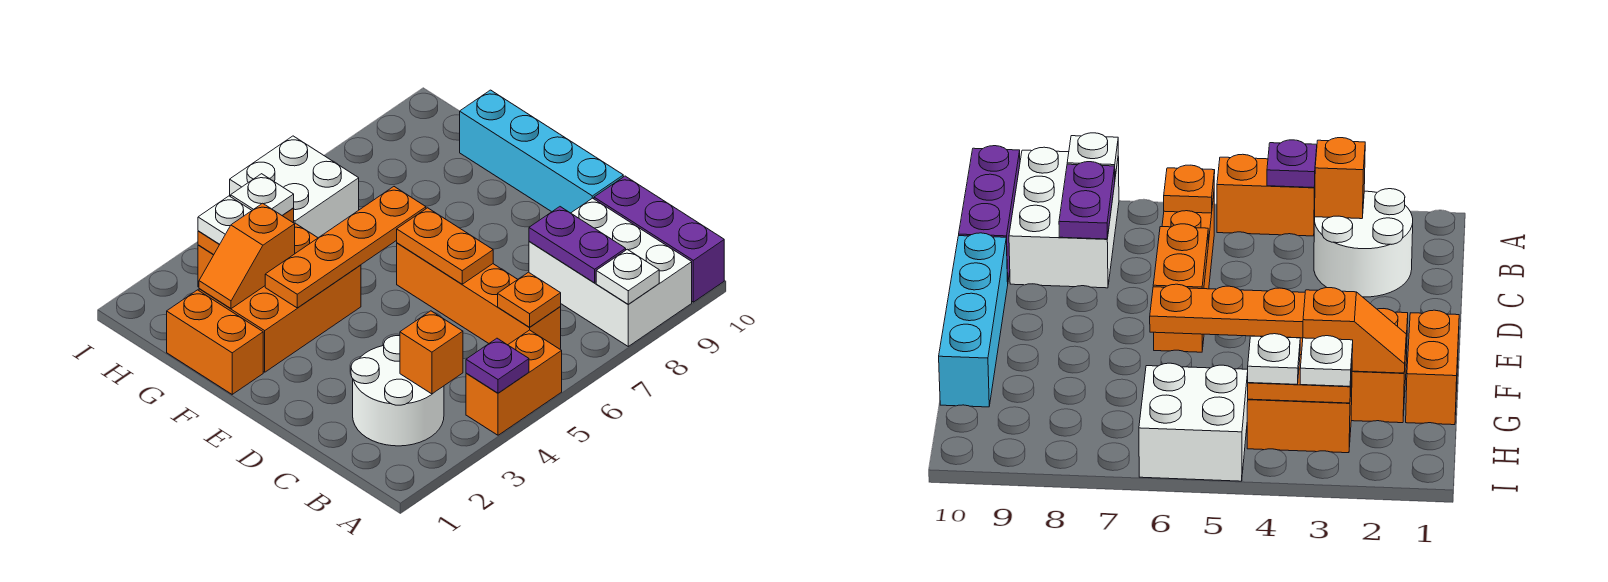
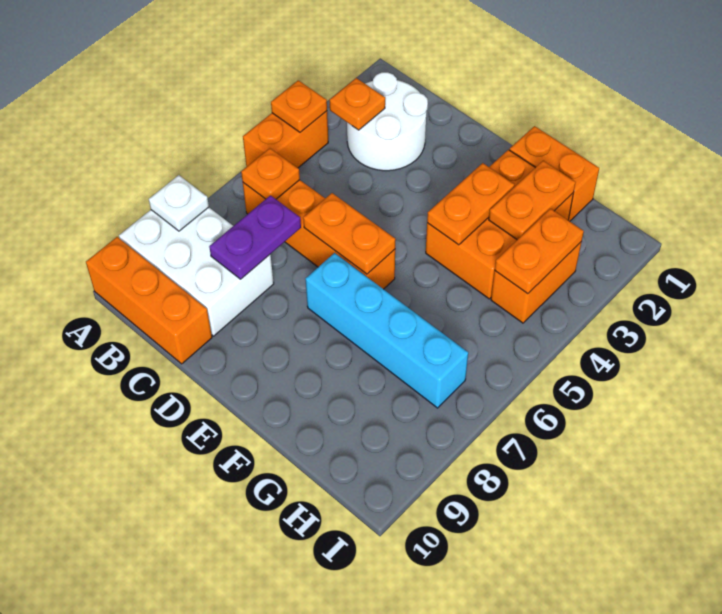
purple plate A4 level 2 -> orange plate A4 level 2
purple brick A10:C10 level 1 -> orange brick A10:C10 level 1
orange brick B3 level 2 -> orange plate B3 level 2
purple plate B8:C8 level 2 -> purple plate C7:C8 level 2
cyan brick D10:G10 level 1 -> cyan brick E7:H7 level 1
orange plate F3:F6 level 2 -> orange plate F3:F4 level 2
orange slope G2:G3 level 2 top 3 -> orange plate G2:G3 level 2
white plate H3 level 3 -> none
white plate H4 level 3 -> none
white brick H5:I6 level 1 -> none

